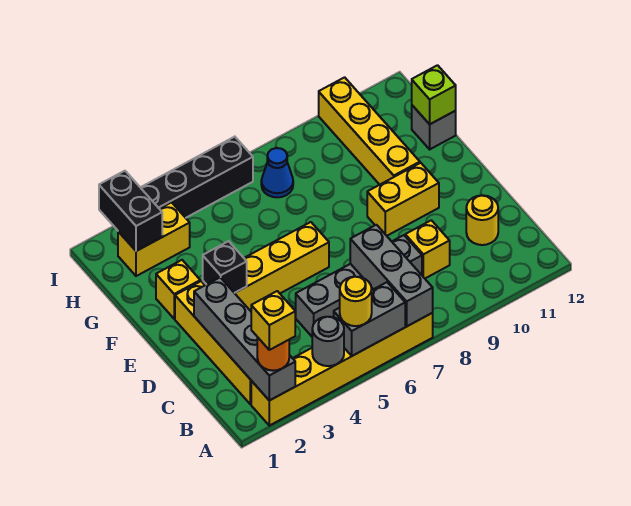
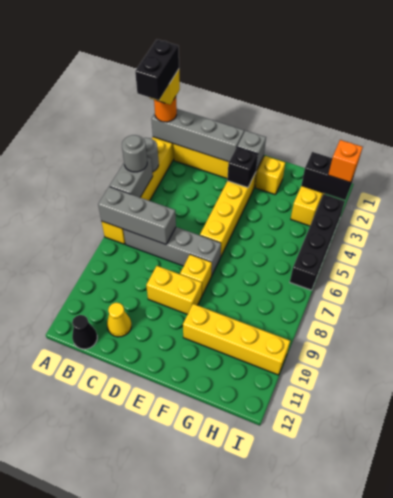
none -> black brick A2:A3 level 5
yellow round brick A5 level 3 -> grey round brick A5 level 3
none -> black cone B12 level 1
grey brick C5:C8 level 1 -> grey brick B7:E7 level 1
yellow brick C9 level 1 -> yellow brick E8 level 1
yellow round brick C11 level 1 -> yellow cone C11 level 1
yellow brick E9:E10 level 1 -> yellow brick D9:E9 level 1
grey brick G12 level 1 -> grey brick E2 level 2
lime brick G12 level 2 -> none
blue cone H7 level 1 -> none
none -> orange brick I2 level 3

